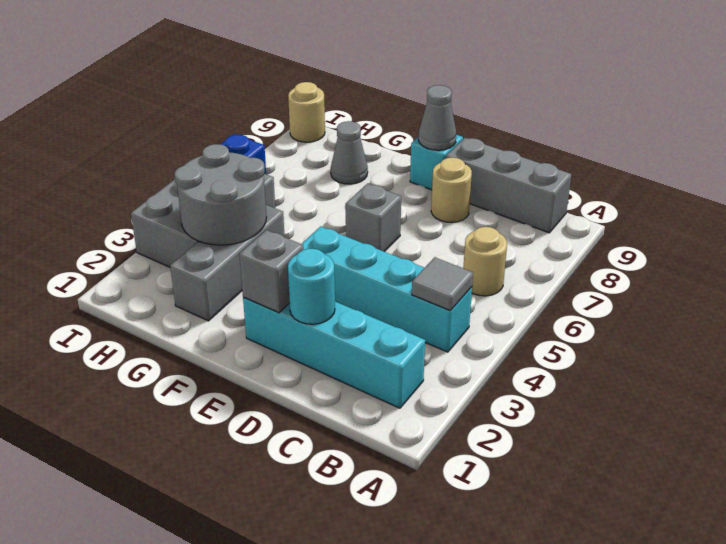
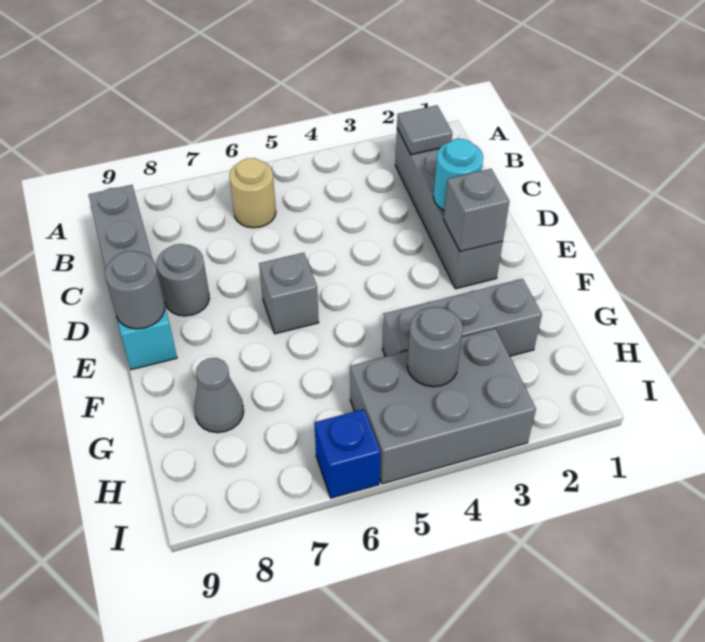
cyan brick B2:E2 level 1 -> grey brick B2:E2 level 1
cyan brick B4:E4 level 1 -> none
grey tile B4 level 2 -> grey tile B2 level 2
tan round brick D8 level 1 -> grey round brick D8 level 1
grey cone E9 level 2 -> grey round brick E9 level 2
grey round brick G3:H4 level 2 -> grey round brick H4 level 2
tan round brick I9 level 1 -> none

